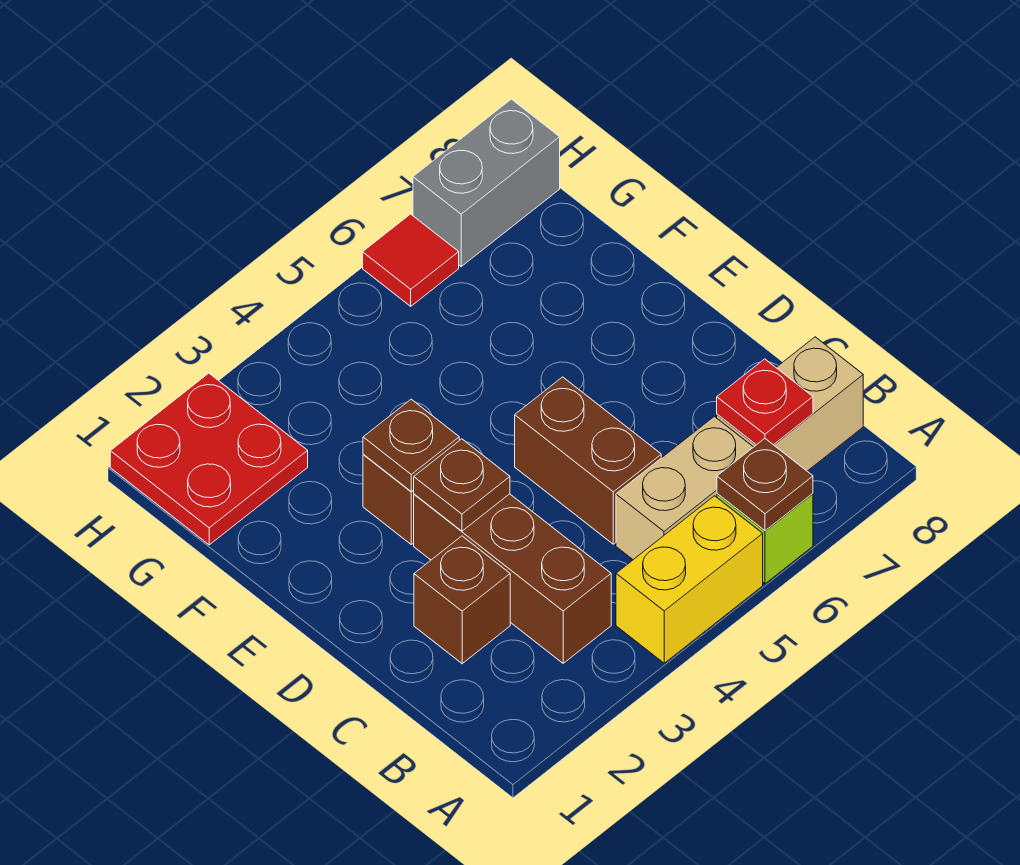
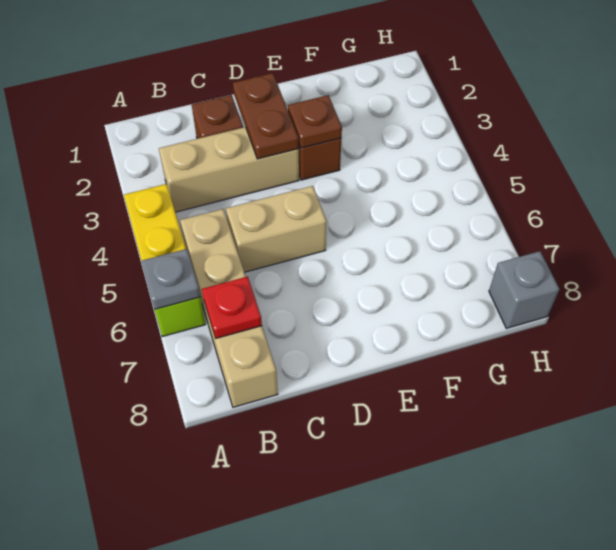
brown plate A6 level 2 -> grey plate A6 level 2
brown brick B3:D3 level 1 -> tan brick B3:D3 level 1
brown brick C5:D5 level 1 -> tan brick C5:D5 level 1
brown plate D3 level 2 -> brown plate D2:D3 level 2
red plate G1:H2 level 1 -> none
red tile H6 level 1 -> none
grey brick H7:H8 level 1 -> grey brick H8 level 1

